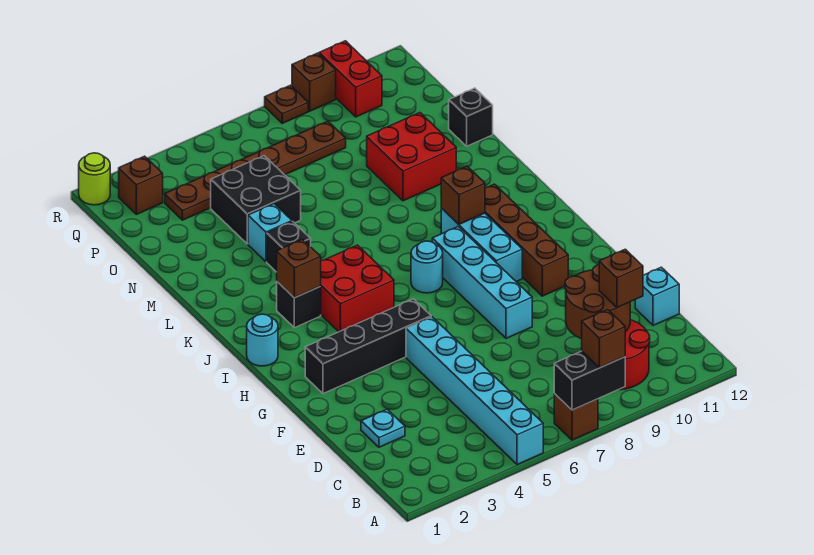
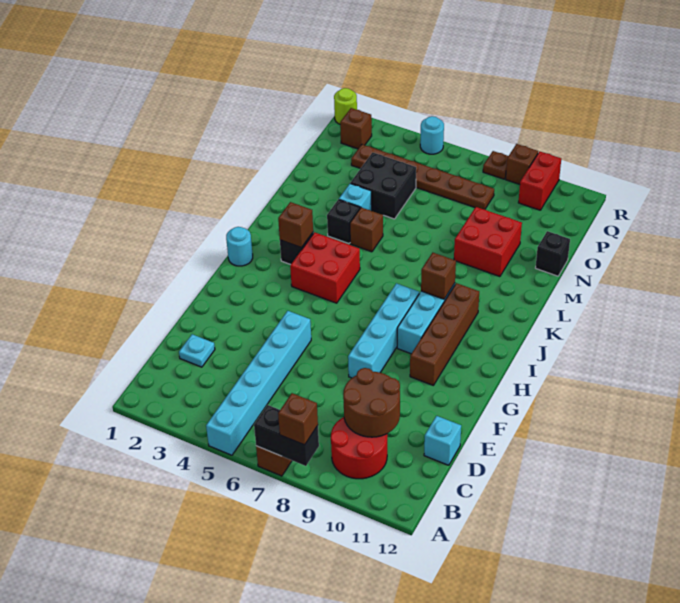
brown brick C10 level 3 -> brown brick L5 level 1
black brick G2:G5 level 1 -> none
cyan round brick I7 level 1 -> cyan round brick R5 level 1

